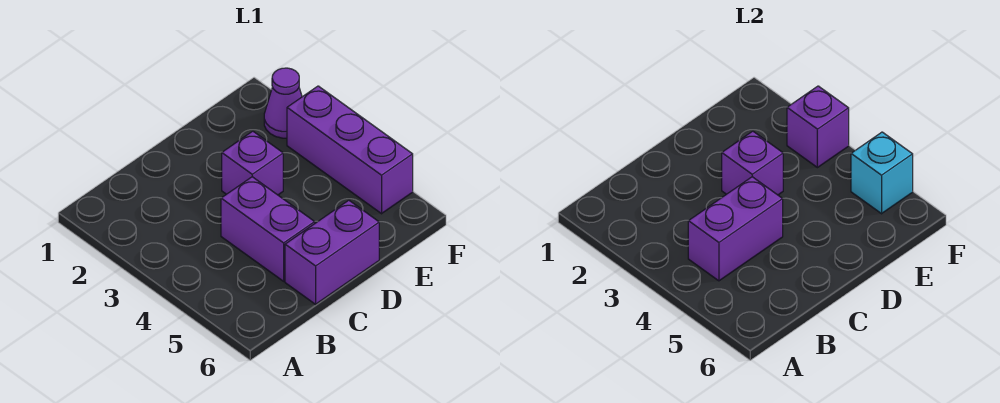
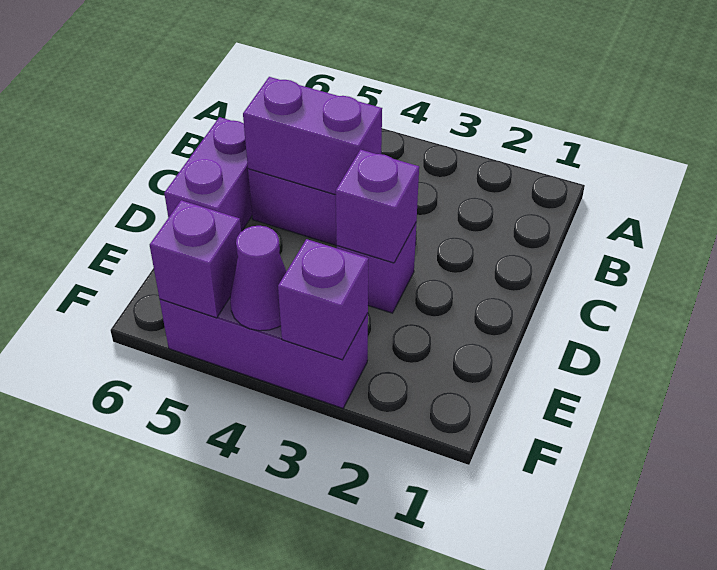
purple brick B4:C4 level 2 -> purple brick C4:C5 level 2
purple cone F2 level 1 -> purple cone F4 level 2
cyan brick F5 level 2 -> purple brick F5 level 2

